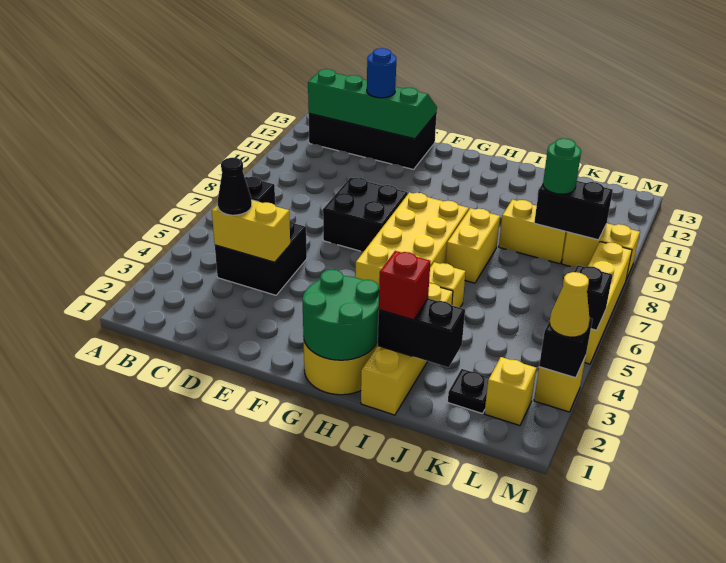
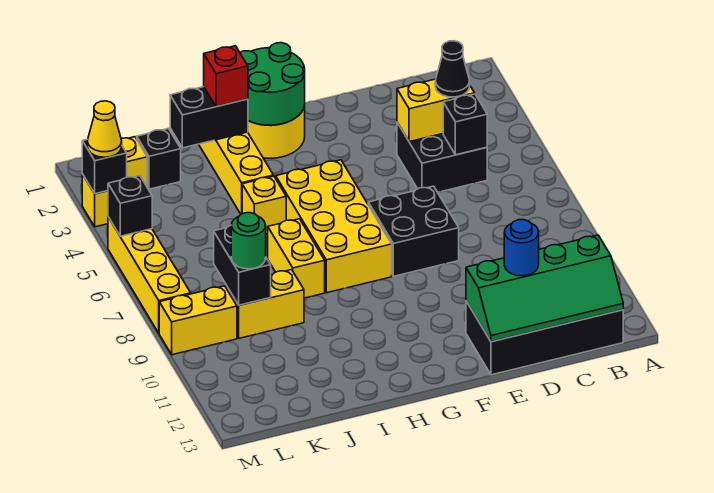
black plate K2 level 1 -> black brick K2 level 1
black brick K9:L9 level 2 -> black brick K8:K9 level 2

